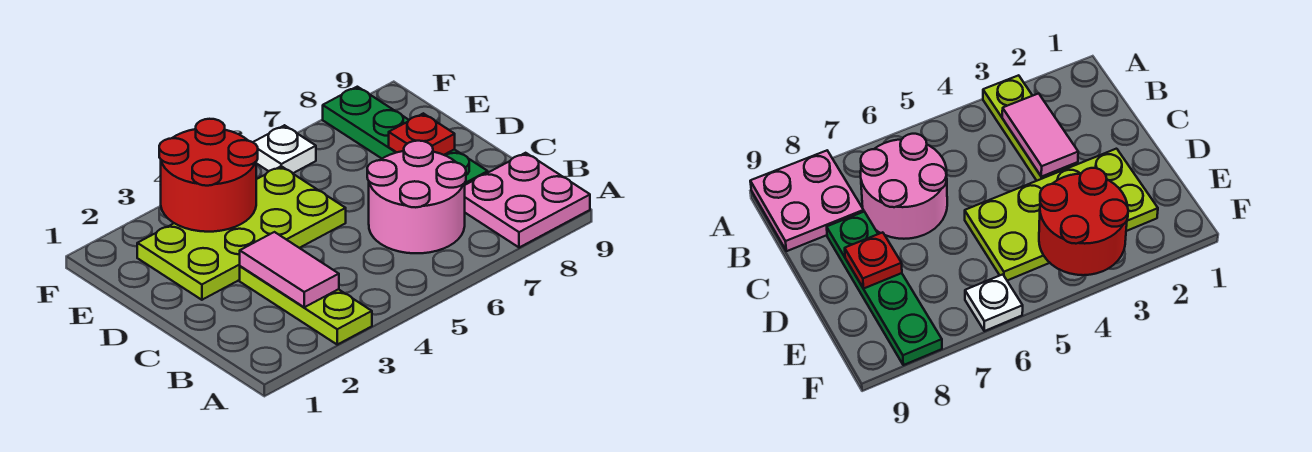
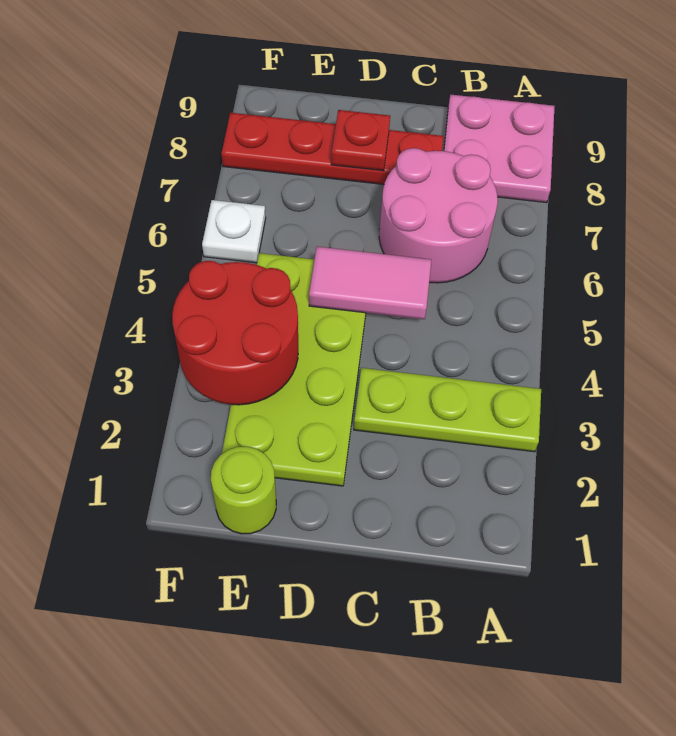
pink tile B3:C3 level 2 -> pink tile C5:D5 level 2
green plate C8:F8 level 1 -> red plate C8:F8 level 1
none -> lime round brick E1 level 1

